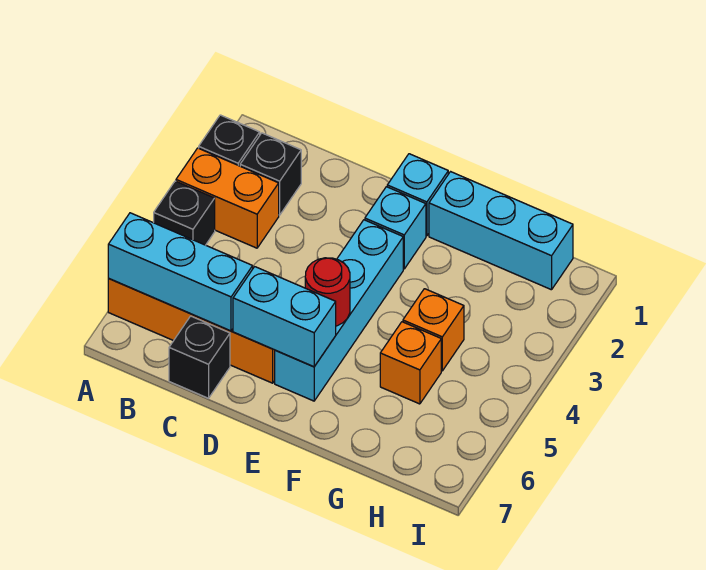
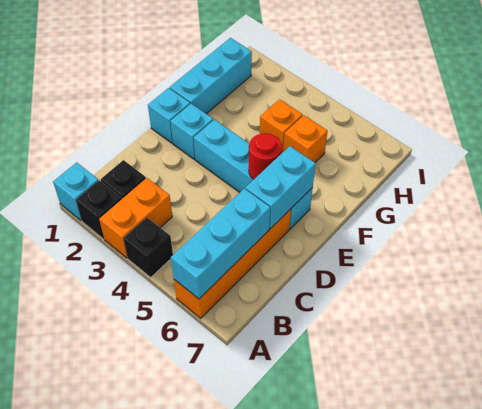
none -> cyan brick A1 level 1
black brick C7 level 1 -> none

